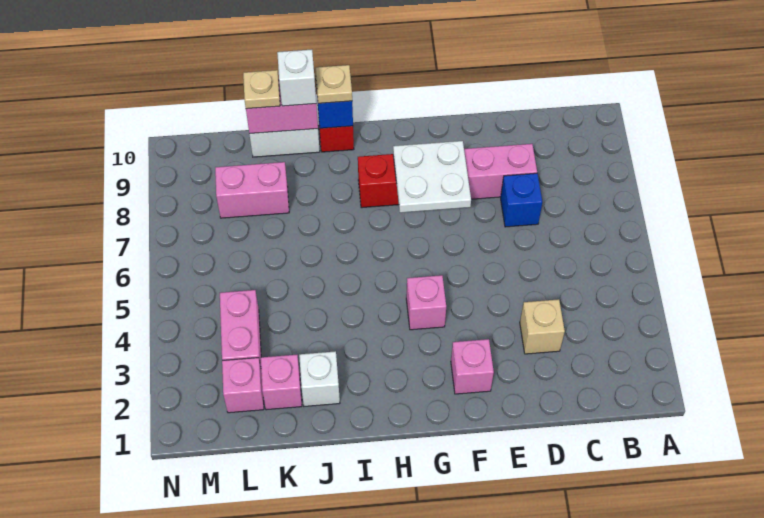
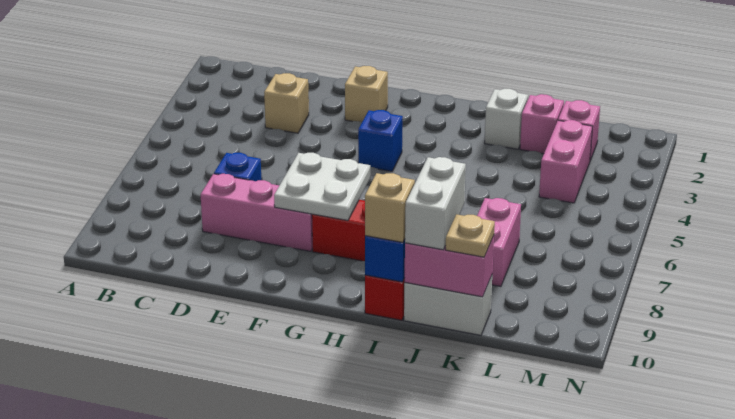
pink brick F2 level 1 -> tan brick F2 level 1
pink brick G4 level 1 -> blue brick G4 level 1
tan plate I10 level 3 -> tan brick I10 level 3
white brick J10 level 3 -> white brick J9:J10 level 3
pink brick K8:L8 level 1 -> pink brick K7:K8 level 1

